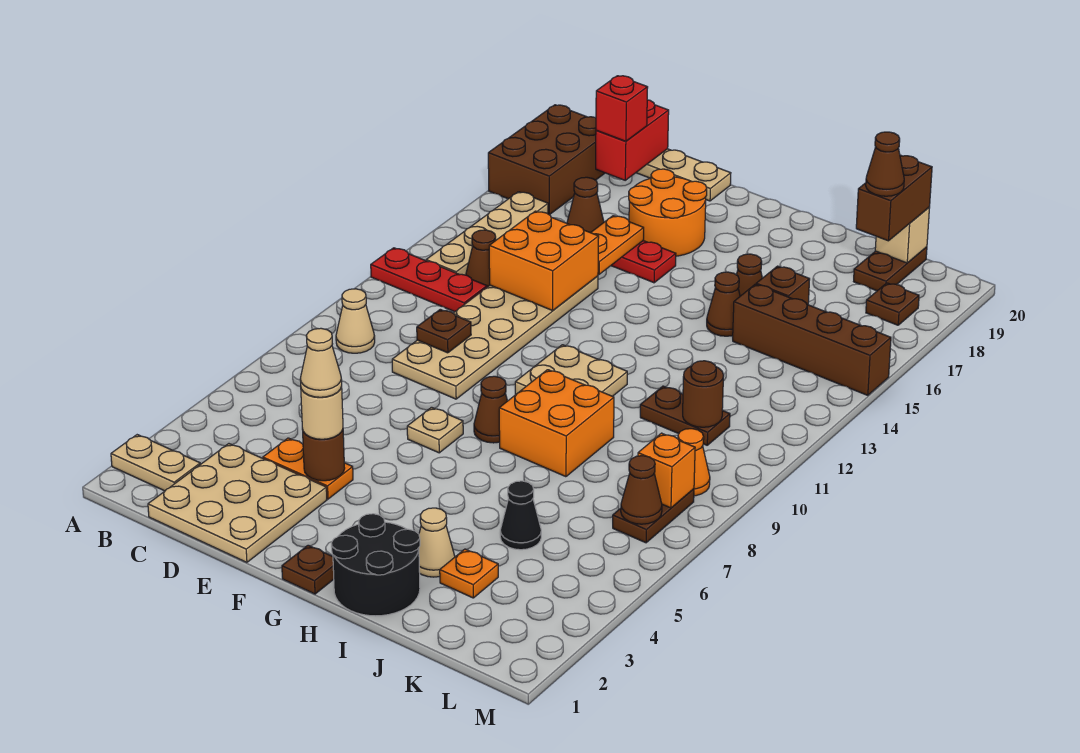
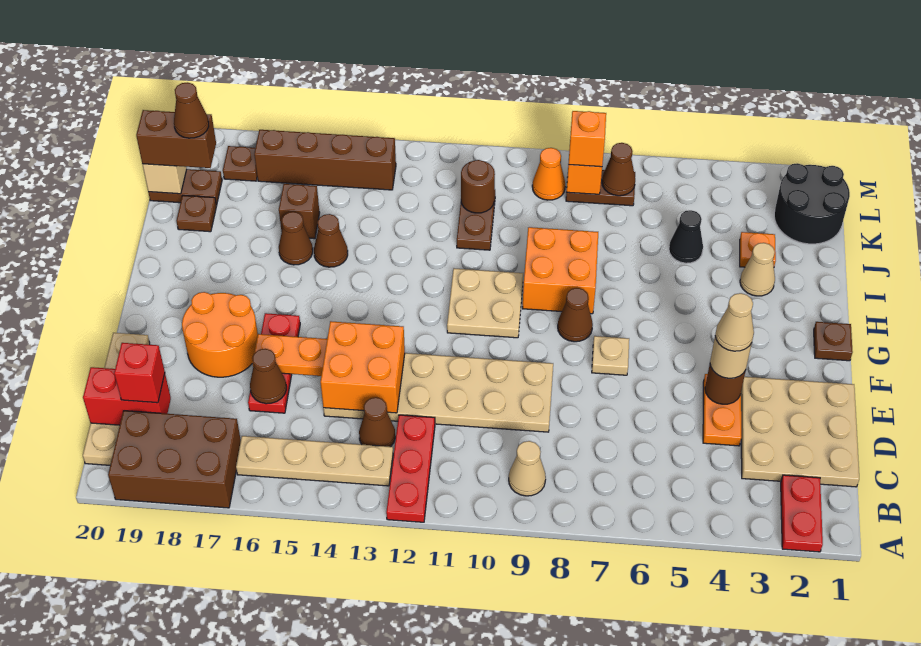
tan plate A2:B2 level 1 -> red plate A2:B2 level 1
brown plate D10 level 2 -> brown plate J19 level 1
black round brick H1:I2 level 1 -> black round brick K1:L2 level 1
brown brick J15:M15 level 1 -> brown brick L14:L17 level 1
none -> orange brick L8 level 3

